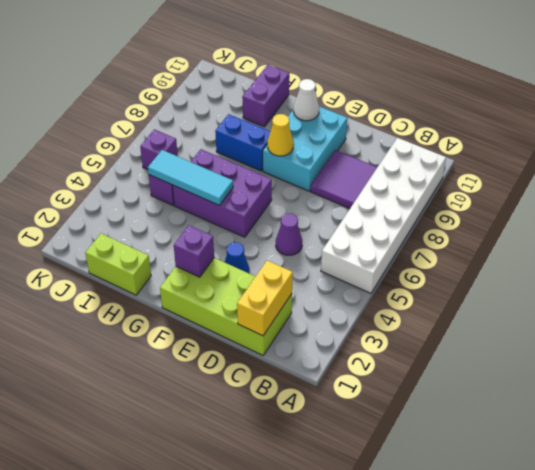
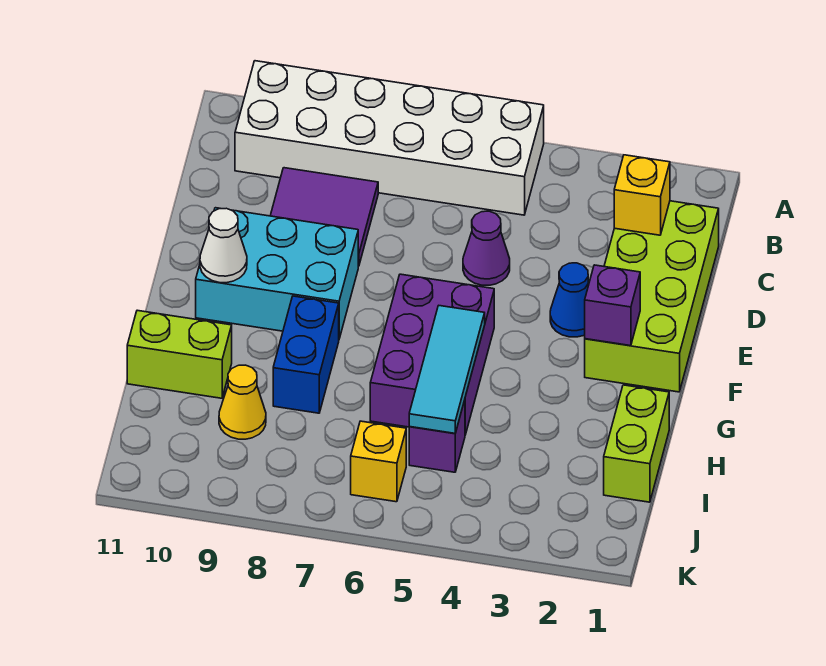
yellow brick C1:C2 level 2 -> yellow brick C2 level 2
yellow cone F8 level 2 -> yellow cone I9 level 1
purple brick H10:H11 level 1 -> lime brick H10:H11 level 1
purple brick J6 level 1 -> yellow brick J6 level 1

